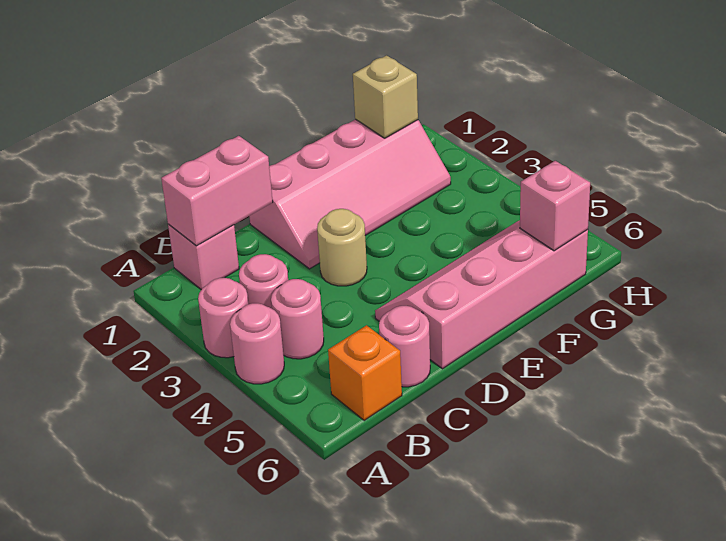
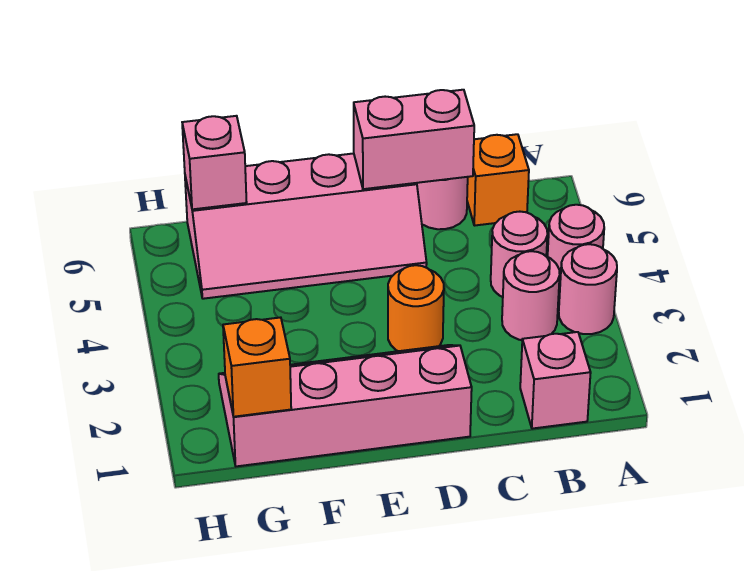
pink brick B1:C1 level 2 -> pink brick C6:D6 level 2
tan round brick D3 level 1 -> orange round brick D3 level 1
tan brick G1 level 2 -> orange brick G1 level 2

